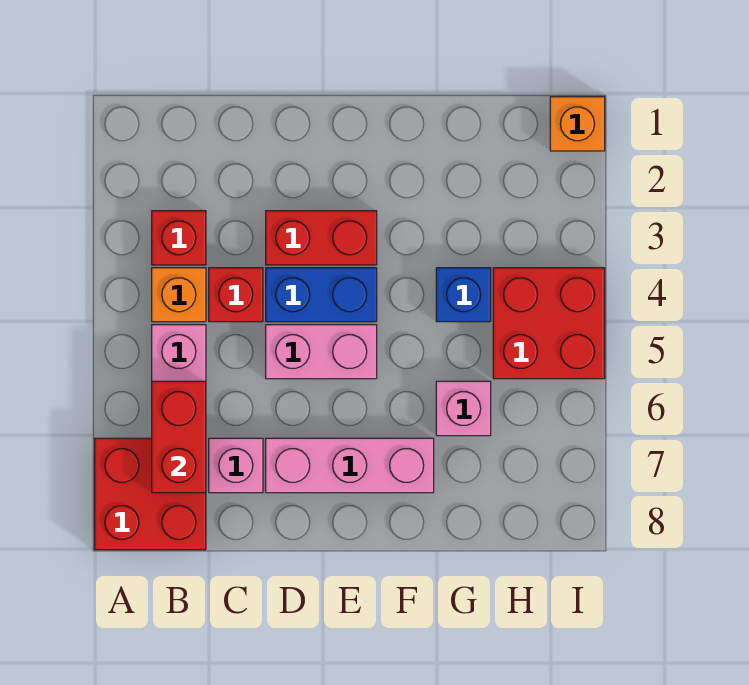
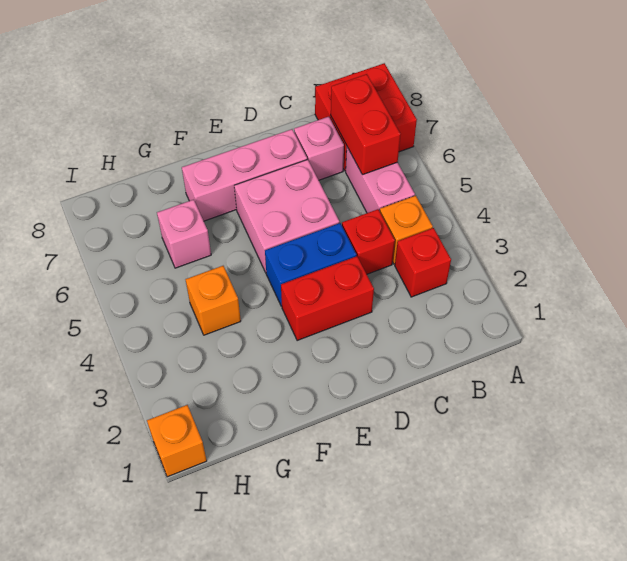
pink brick D5:E5 level 1 -> pink brick D5:E6 level 1
blue brick G4 level 1 -> orange brick G4 level 1
red brick H4:I5 level 1 -> none

